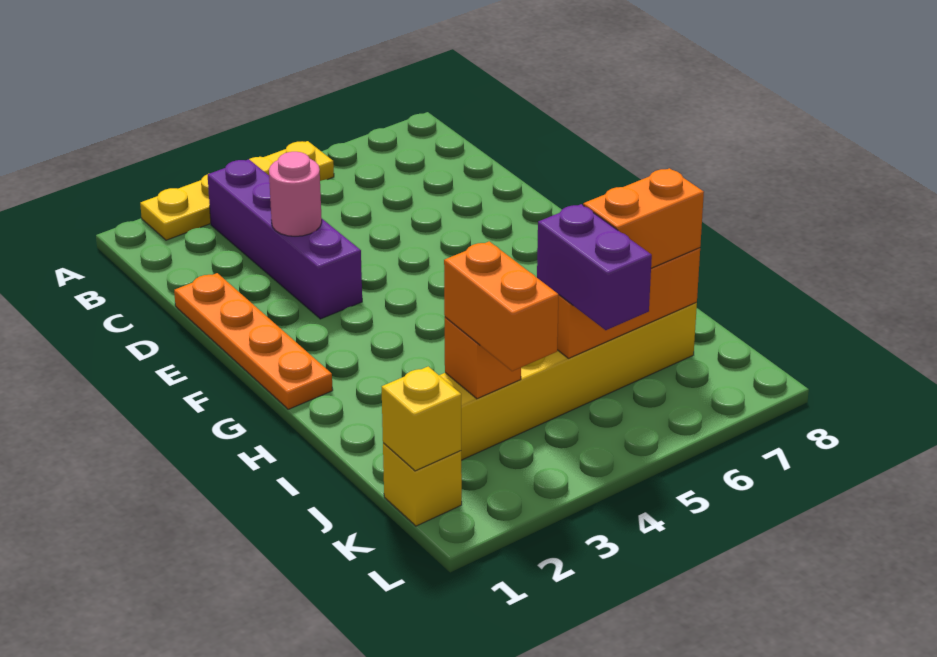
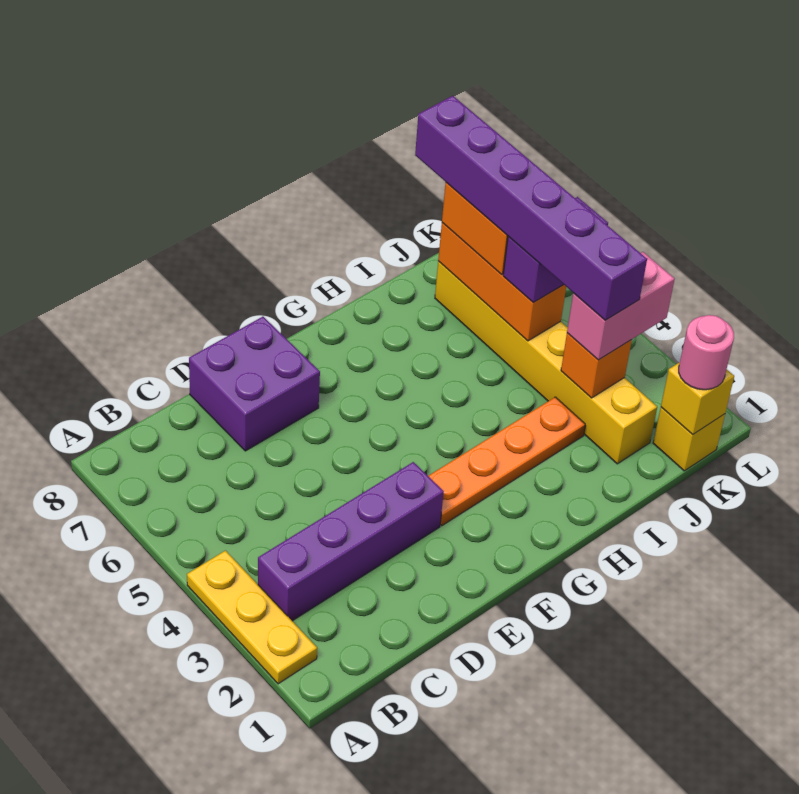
yellow plate A2:A5 level 1 -> yellow plate A2:A4 level 1
orange plate D1:G1 level 1 -> orange plate F3:I3 level 1
pink round brick D3 level 2 -> pink round brick K1 level 3
none -> purple brick D7:E8 level 1
orange brick J3:K3 level 3 -> pink brick J3:K3 level 3
none -> purple brick J3:J8 level 4

